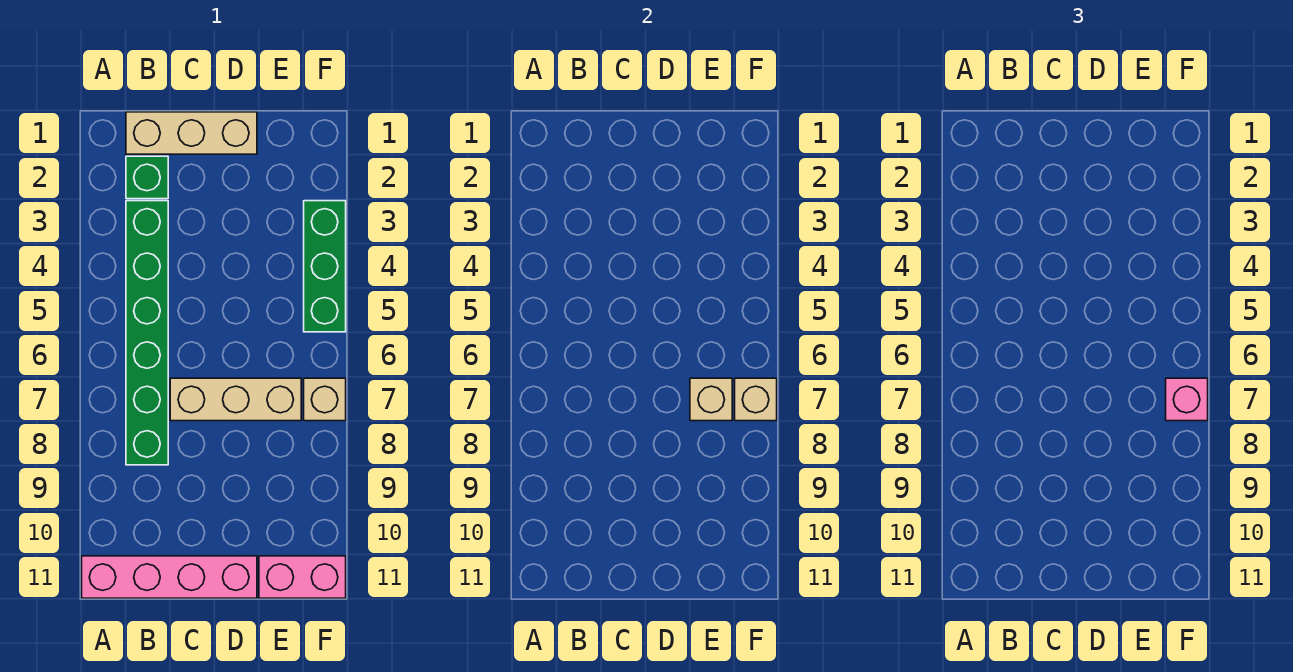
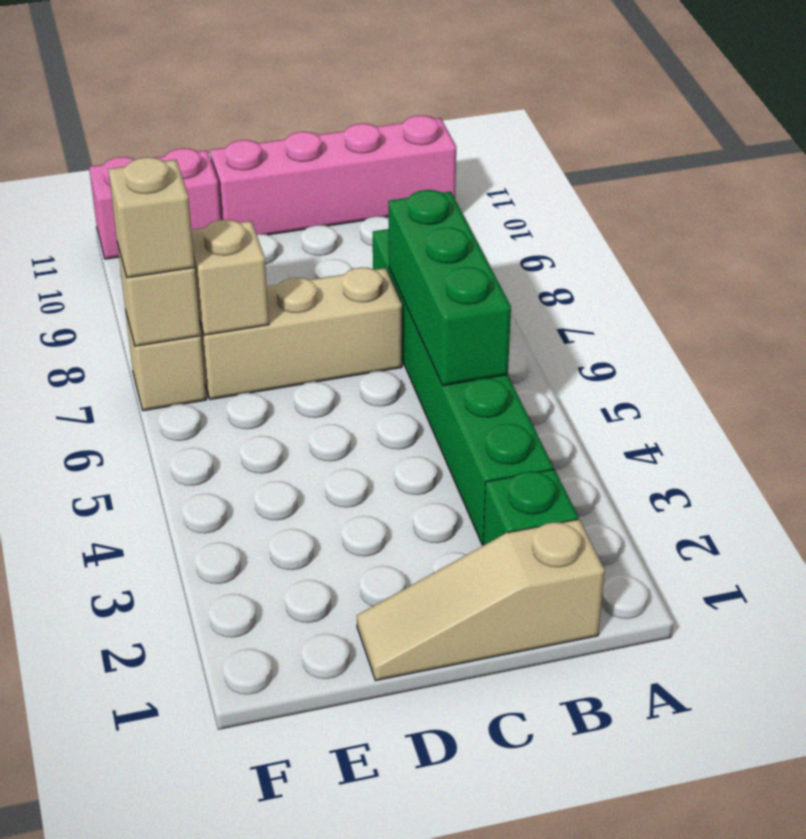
tan brick B1:D1 level 1 -> tan slope B1:D1 level 1 top B
green brick F3:F5 level 1 -> green brick B5:B7 level 2
pink brick F7 level 3 -> tan brick F7 level 3

